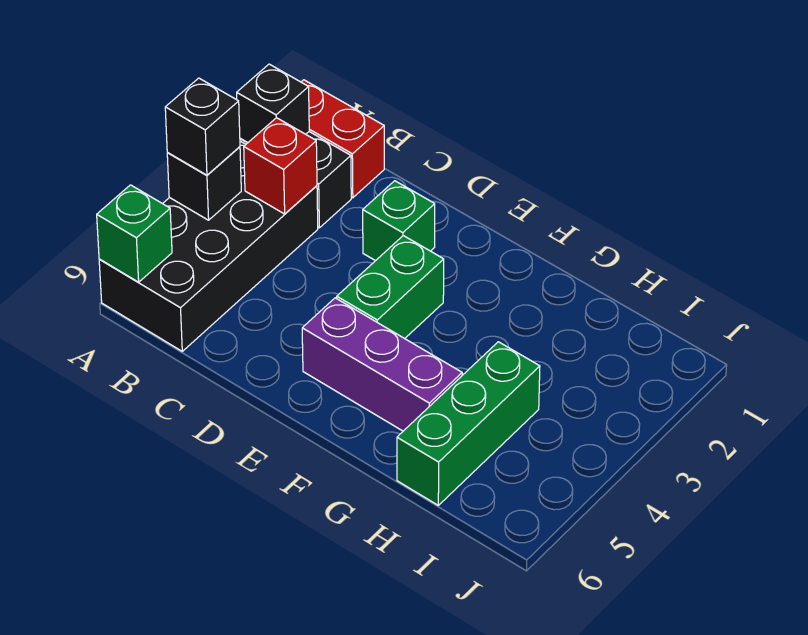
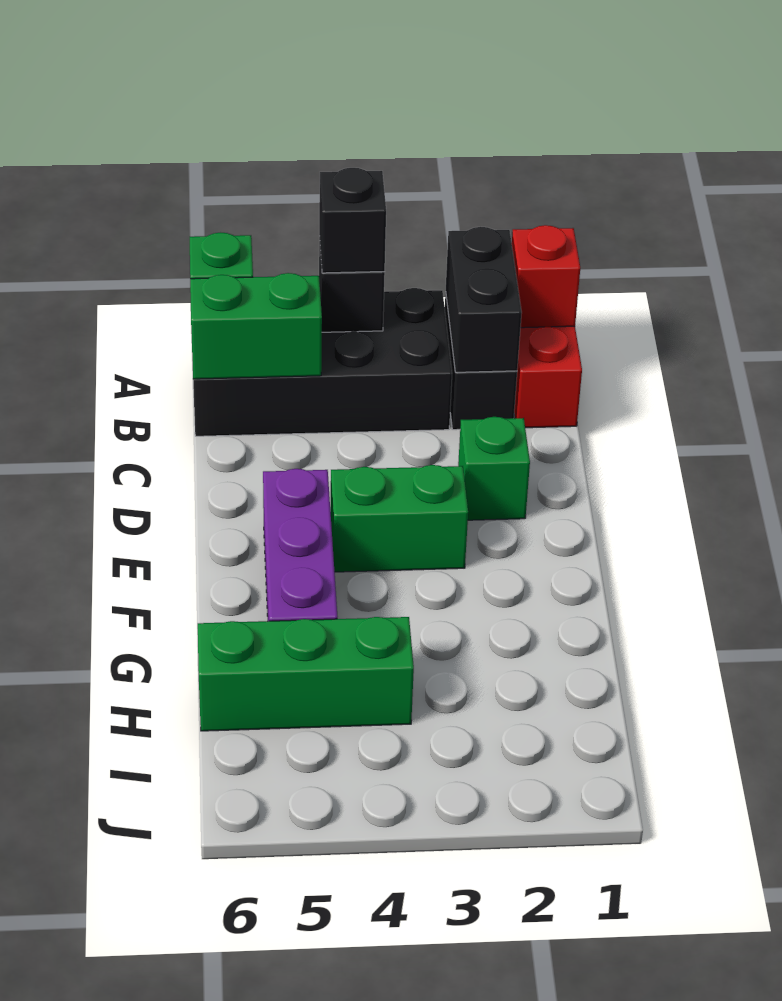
black brick A2 level 2 -> black brick A2:B2 level 2
red brick B3 level 2 -> red brick A1 level 2
none -> green brick B5:B6 level 2

